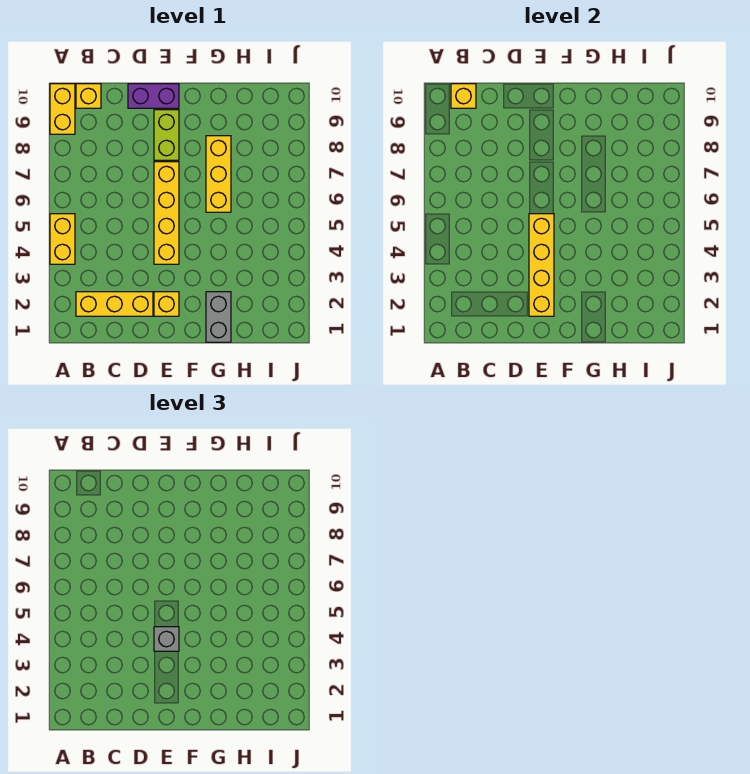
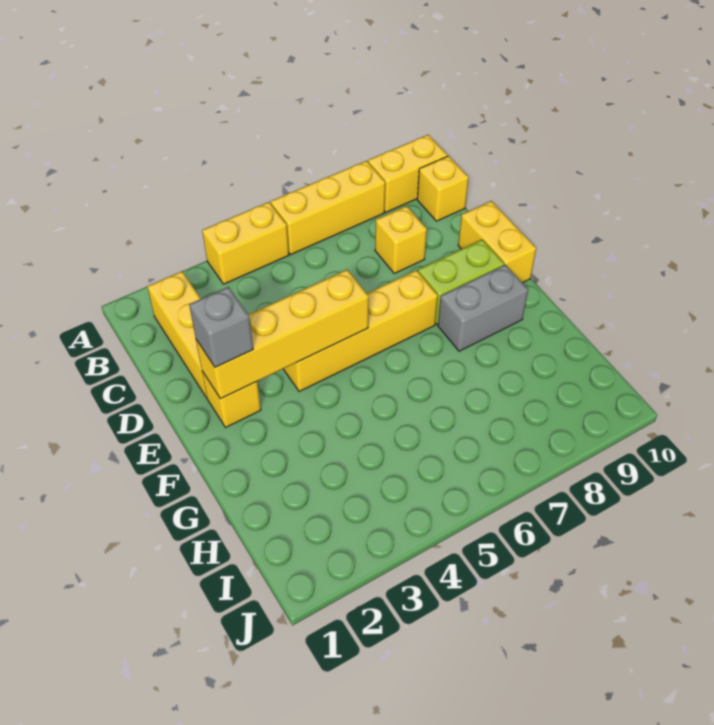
yellow brick B10 level 2 -> yellow brick C8 level 1
purple brick D10:E10 level 1 -> yellow brick D10:E10 level 1
grey brick E4 level 3 -> grey brick E2 level 3
grey brick G1:G2 level 1 -> grey brick F8:F9 level 1
yellow brick G6:G8 level 1 -> yellow brick A6:A8 level 1

